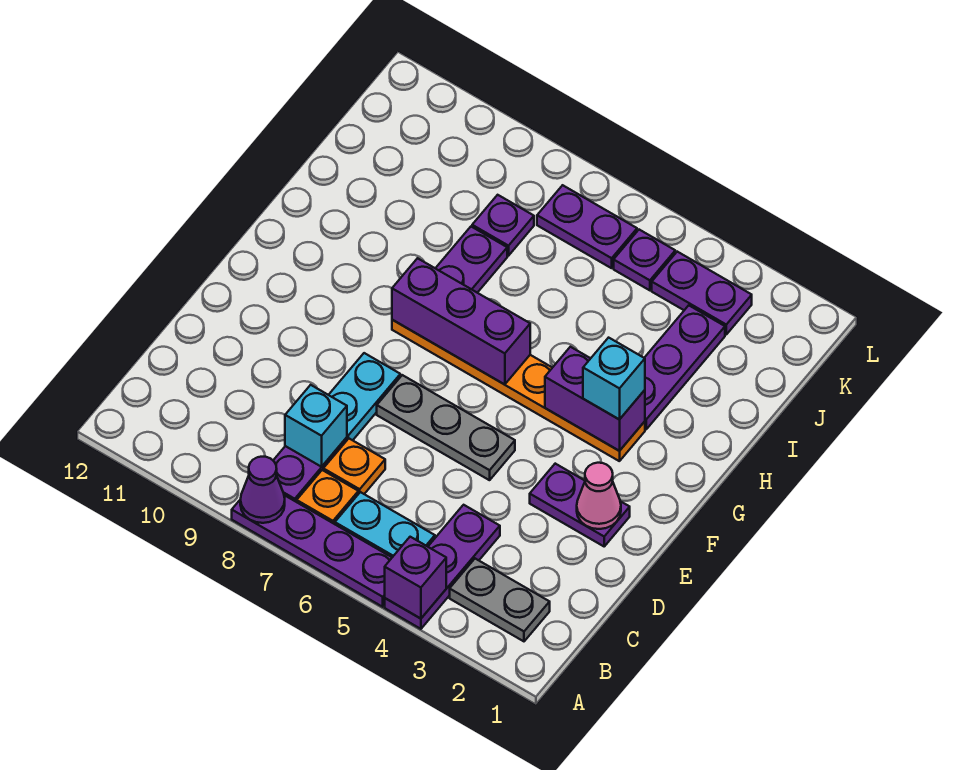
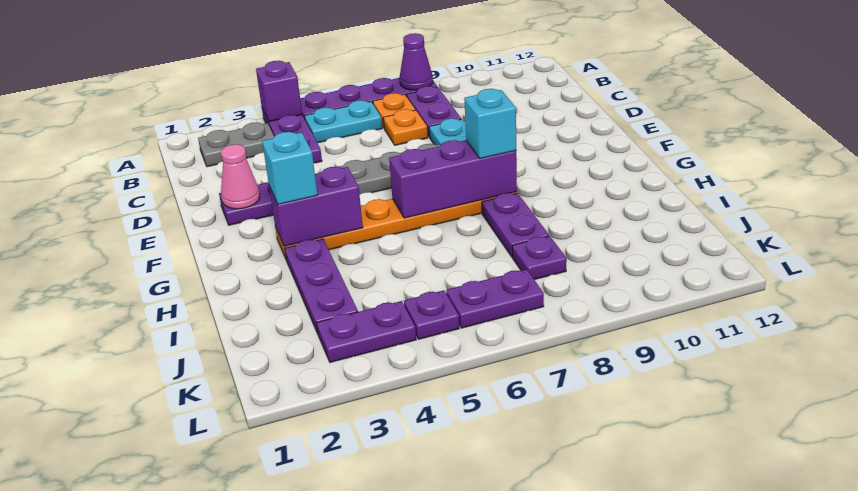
cyan brick C8 level 2 -> cyan brick G8 level 3

